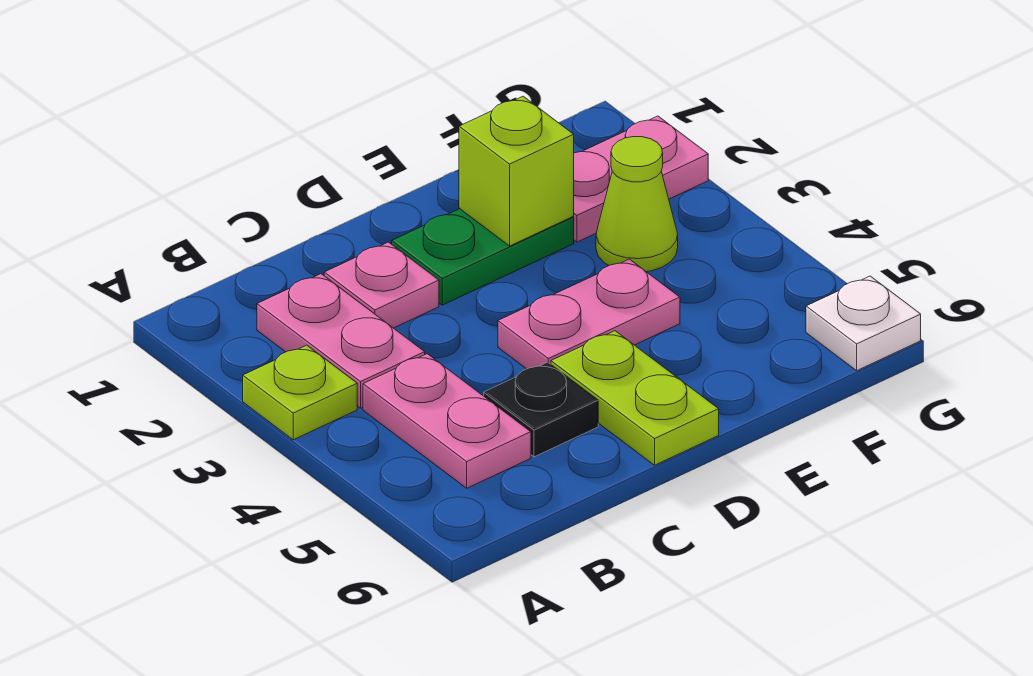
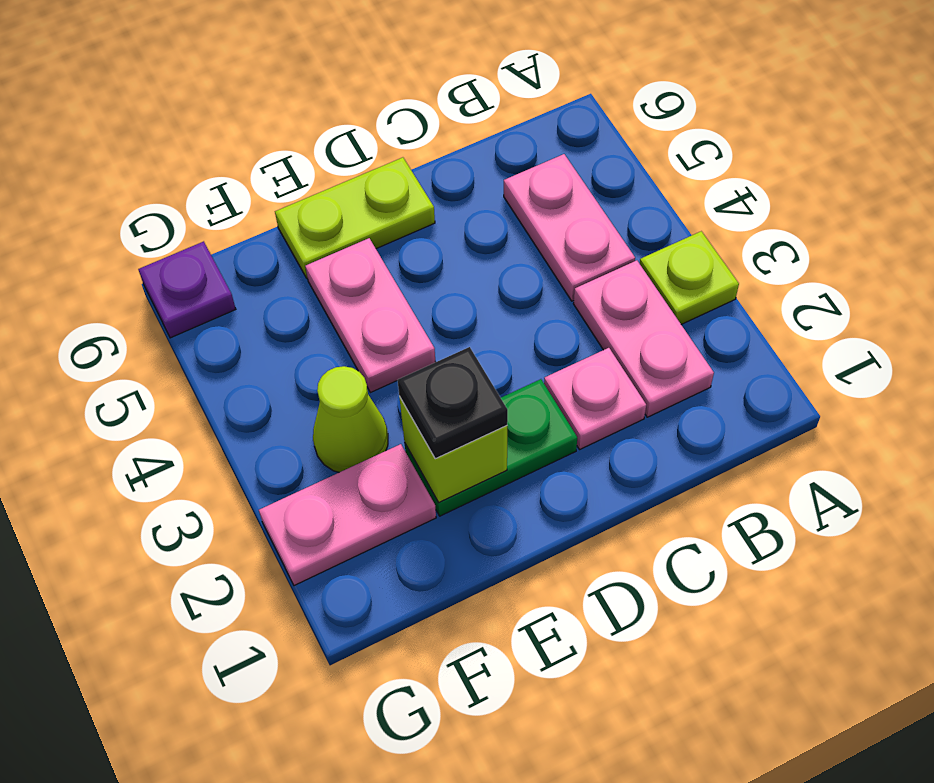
black plate C5 level 1 -> black plate E2 level 3
pink plate D4:E4 level 1 -> pink plate E4:E5 level 1
lime plate D5:D6 level 1 -> lime plate D6:E6 level 1
white plate G6 level 1 -> purple plate G6 level 1

